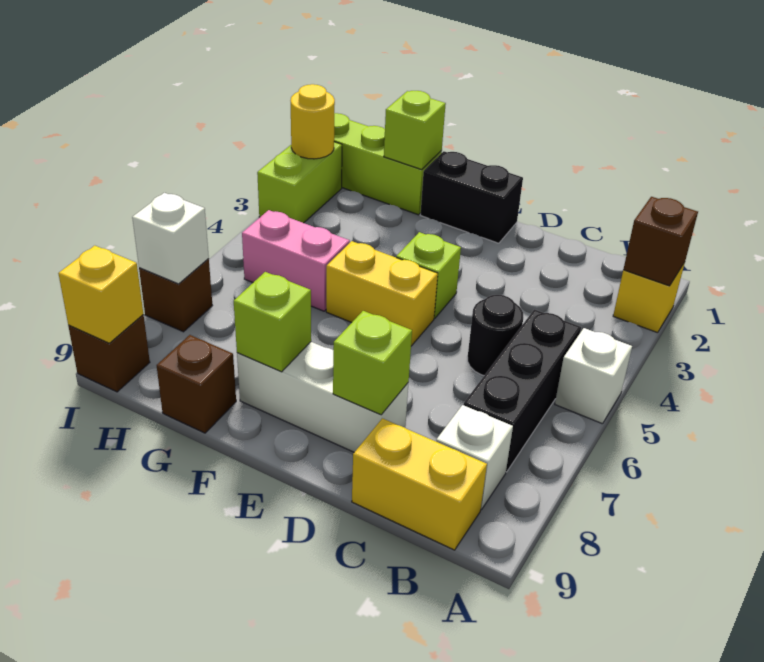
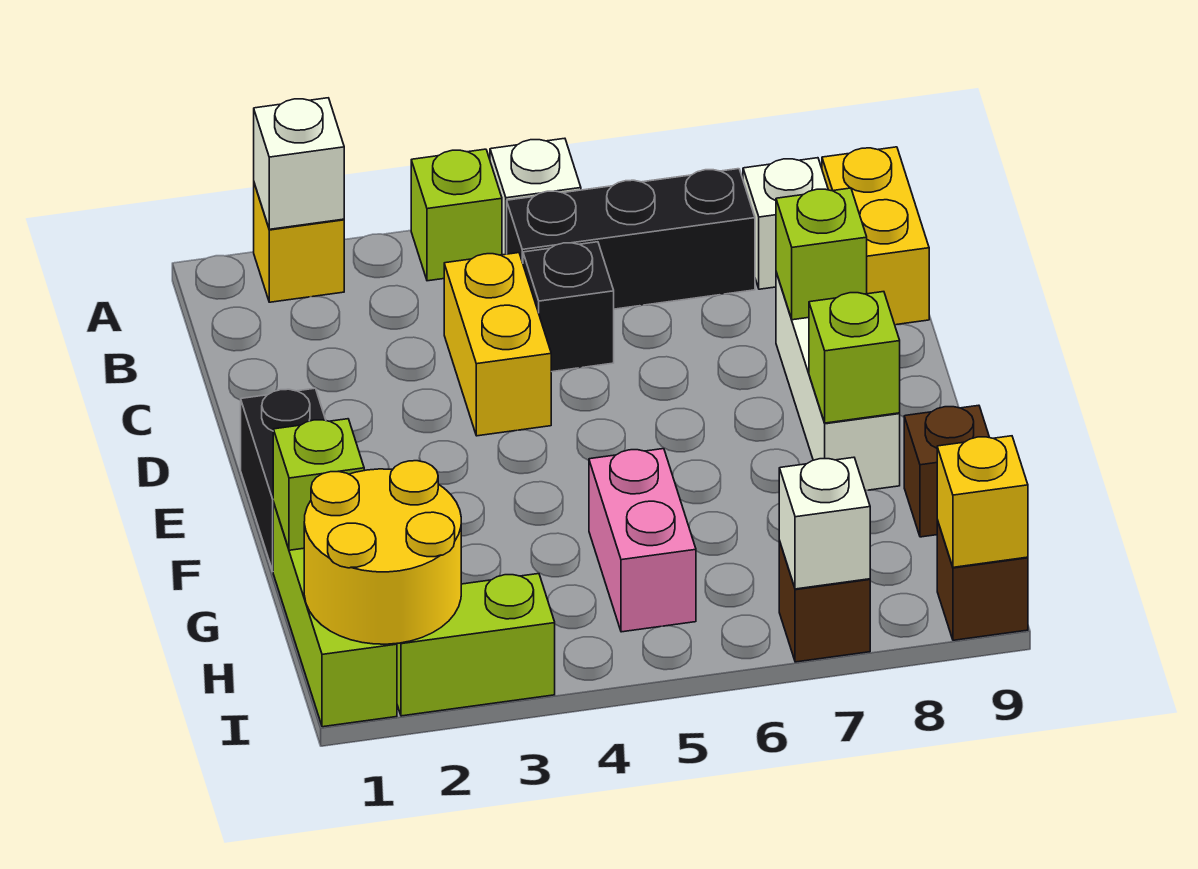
brown brick A2 level 2 -> white brick A2 level 2
black round brick C5 level 1 -> black brick C5 level 1
lime brick E4 level 1 -> lime brick A4 level 1
yellow brick E5:F5 level 1 -> yellow brick C4:D4 level 1
yellow round brick I2 level 2 -> yellow round brick H1:I2 level 2

